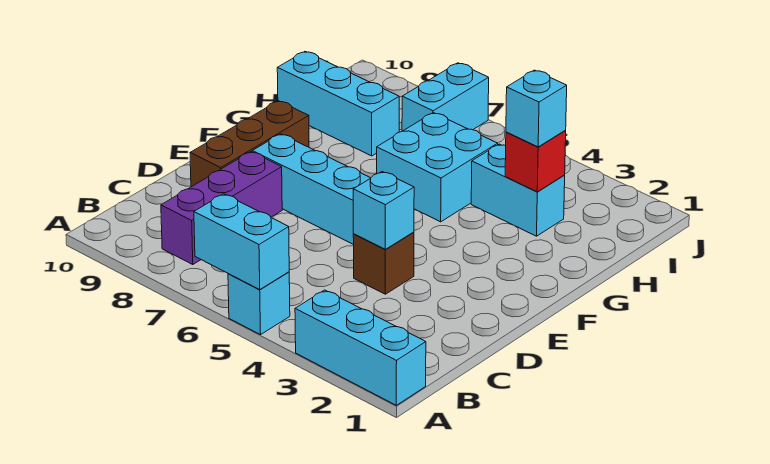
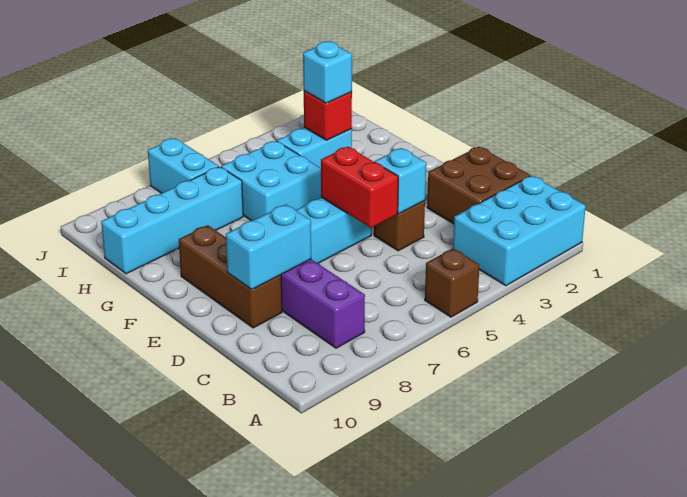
cyan brick A1:A3 level 1 -> cyan brick A1:B3 level 1
cyan brick A5 level 1 -> brown brick A5 level 1
cyan brick A5:A6 level 2 -> cyan brick D8:D9 level 2
none -> brown brick C1:D2 level 1
none -> red brick D5:E5 level 2
cyan brick H8:H10 level 1 -> cyan brick H7:H10 level 1

